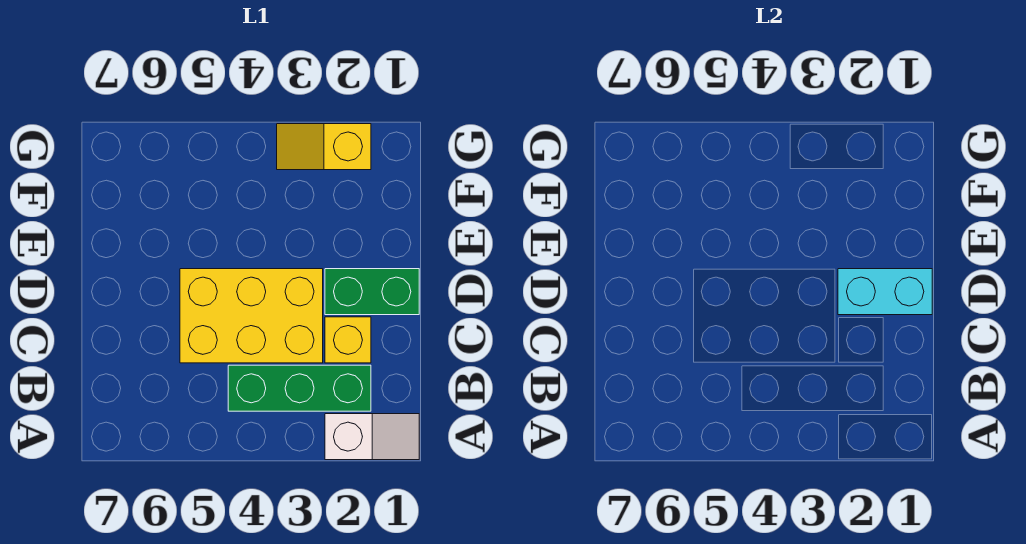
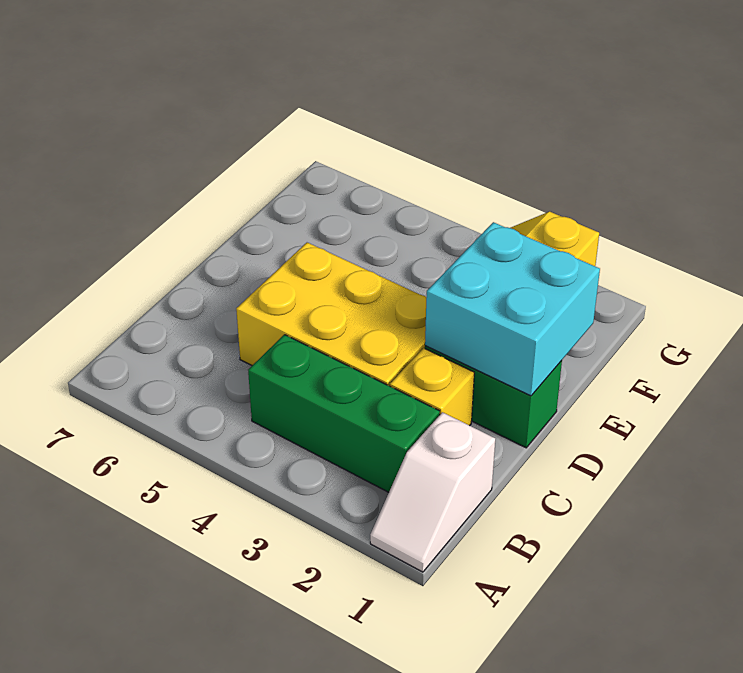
white slope A1:A2 level 1 top 2 -> white slope A1:B1 level 1 top B
cyan brick D1:D2 level 2 -> cyan brick D1:E2 level 2

